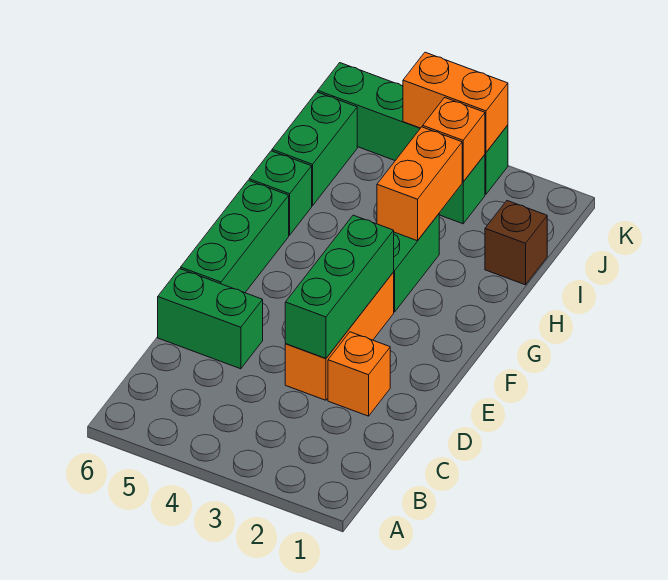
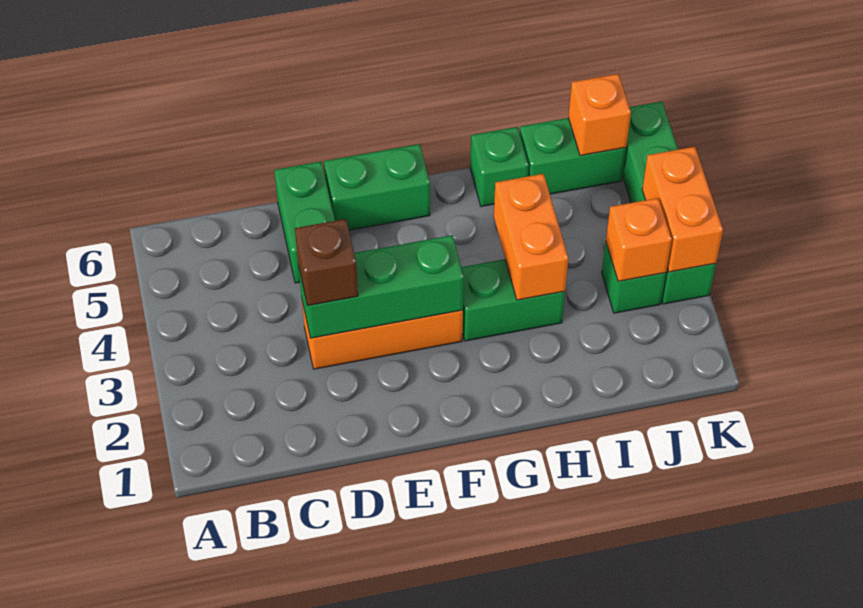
orange brick D2 level 1 -> orange brick J6 level 2
green brick E6:G6 level 1 -> green brick E6:F6 level 1
orange brick H3:I3 level 2 -> orange brick H3:H4 level 2
brown brick I1 level 1 -> brown brick D3 level 3

